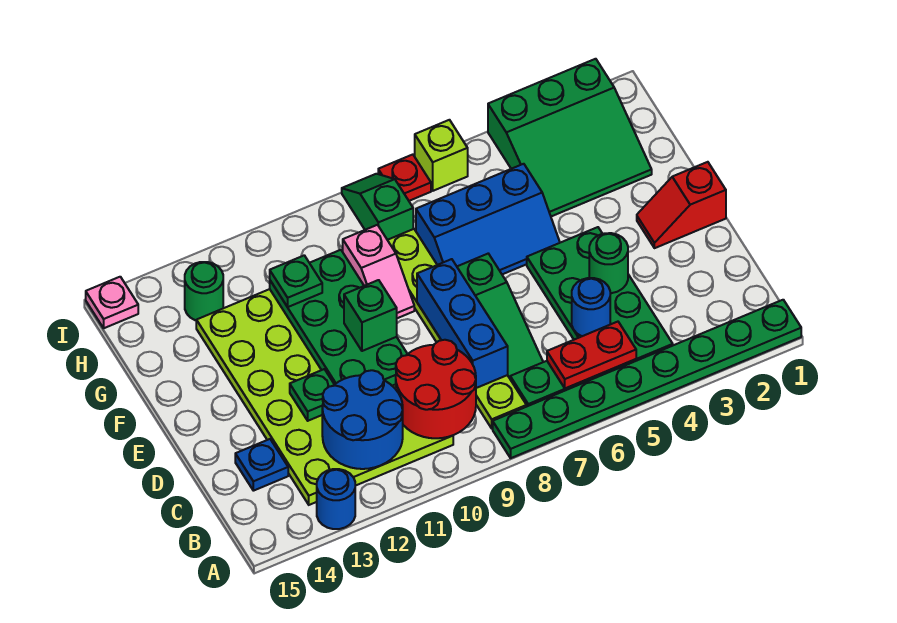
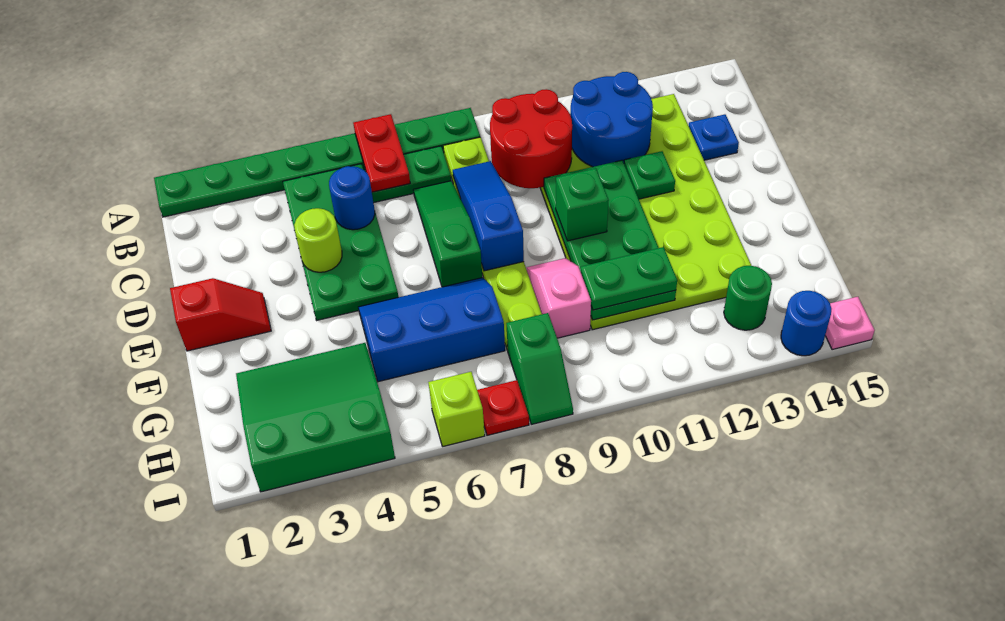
blue round brick A13 level 1 -> blue round brick I14 level 1
red plate B5:B6 level 2 -> red plate A6:B6 level 2
blue brick C8:E8 level 2 -> blue slope C8:E8 level 2 top E
green round brick D4 level 2 -> lime round brick D4 level 2
green plate G11 level 3 -> green plate G10:G11 level 3

